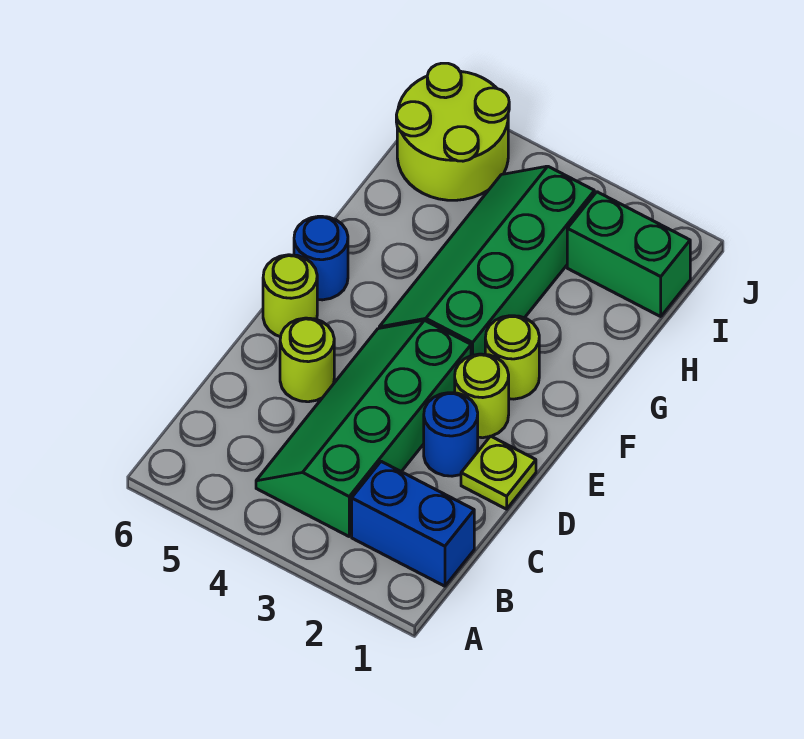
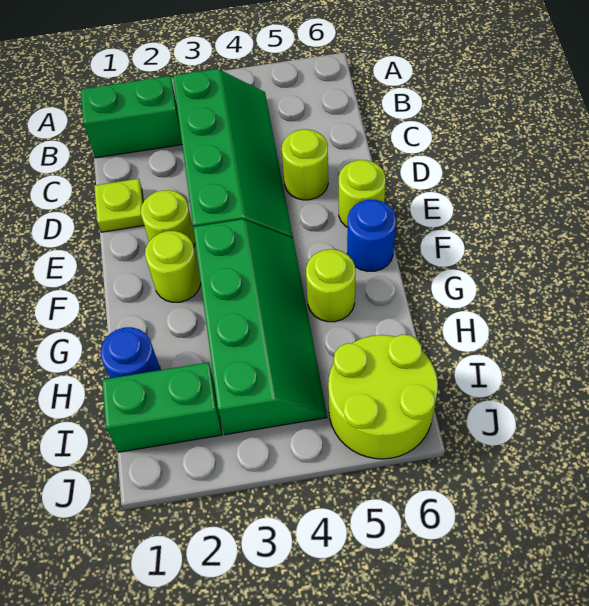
blue brick B1:B2 level 1 -> green brick B1:B2 level 1
blue round brick D2 level 1 -> blue round brick H1 level 1
none -> lime round brick G5 level 1

